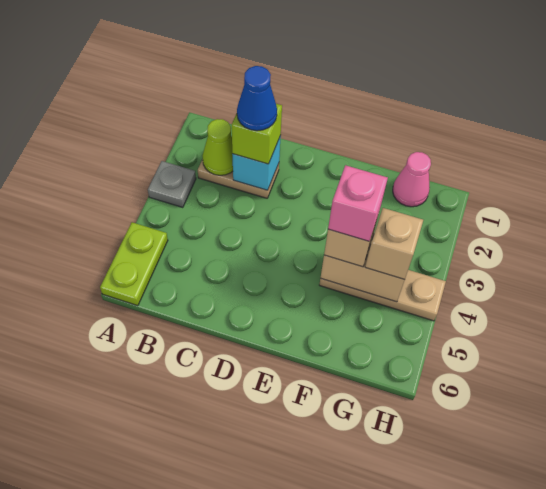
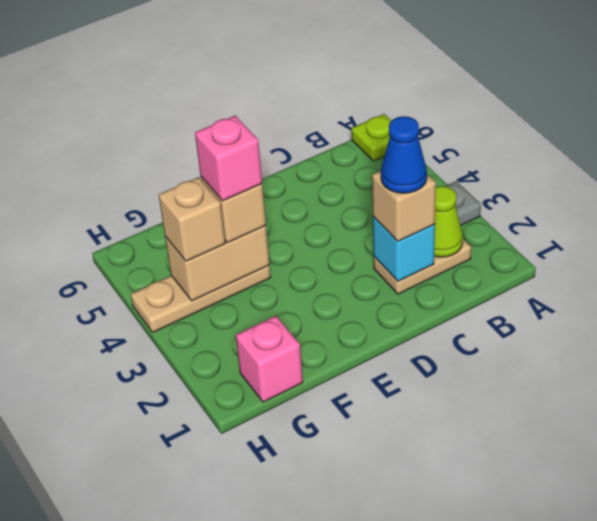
lime plate A5:A6 level 1 -> lime plate A6 level 1
lime brick C2 level 3 -> tan brick C2 level 3
pink cone G1 level 1 -> pink brick G1 level 1

